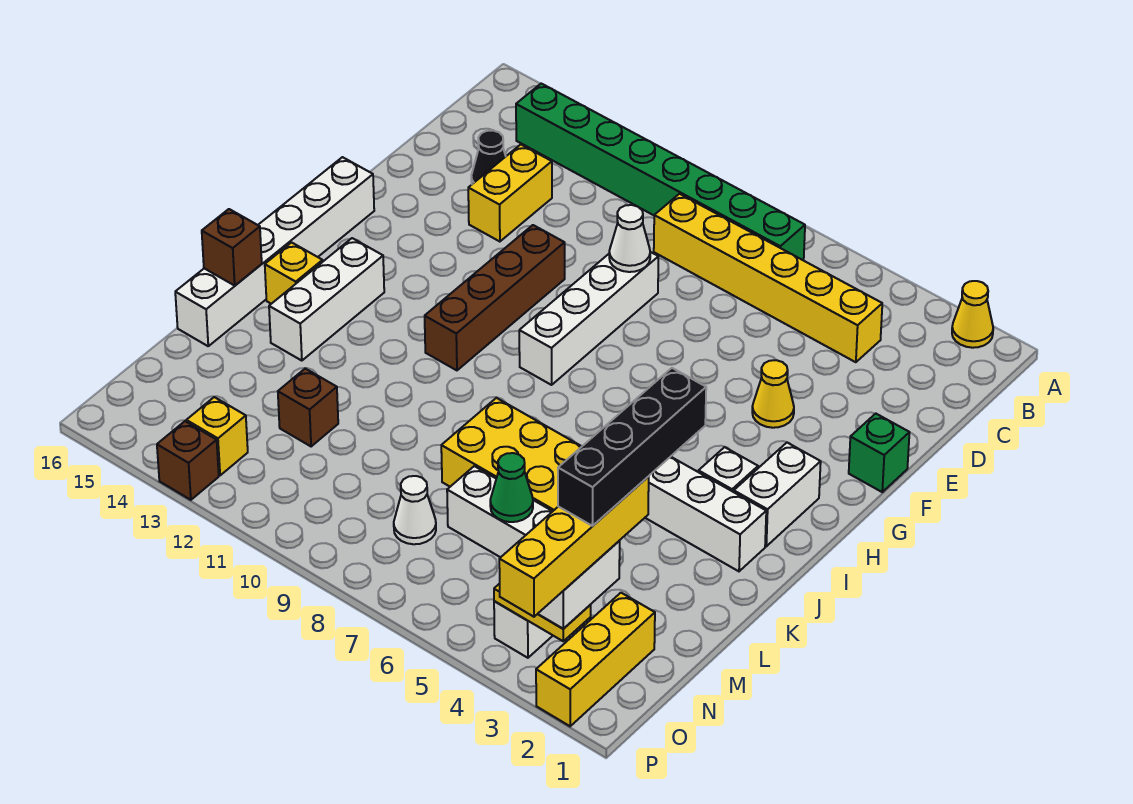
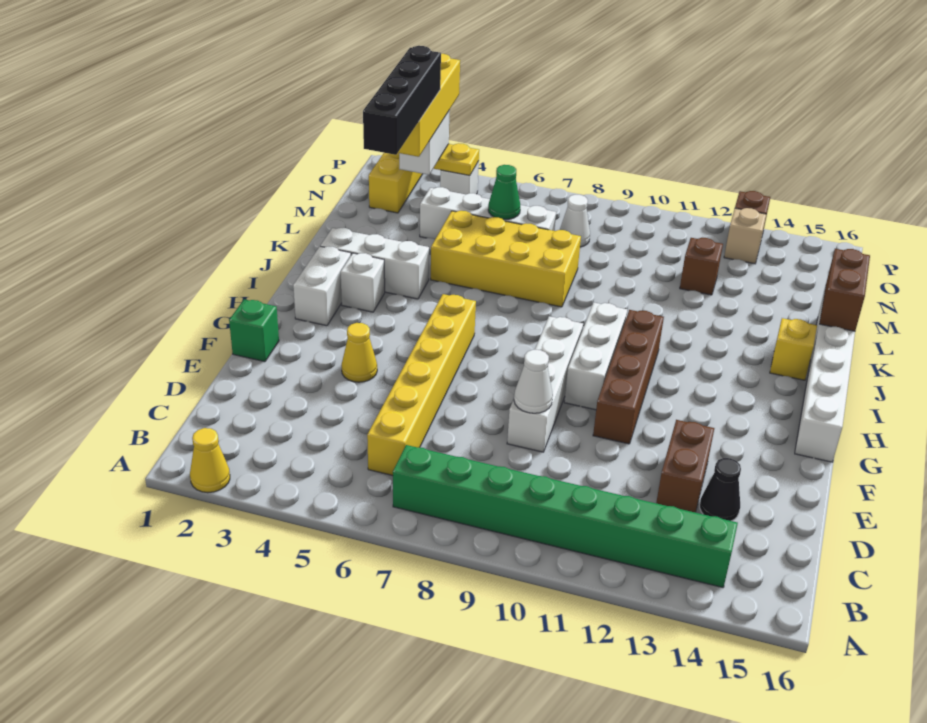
yellow brick C4:C9 level 1 -> yellow brick C6:H6 level 1
yellow brick D13:E13 level 1 -> brown brick D13:E13 level 1
white brick I14:K14 level 1 -> white brick G10:I10 level 1
brown brick K16 level 2 -> brown brick K16:L16 level 2
yellow brick O13 level 1 -> tan brick O13 level 1

